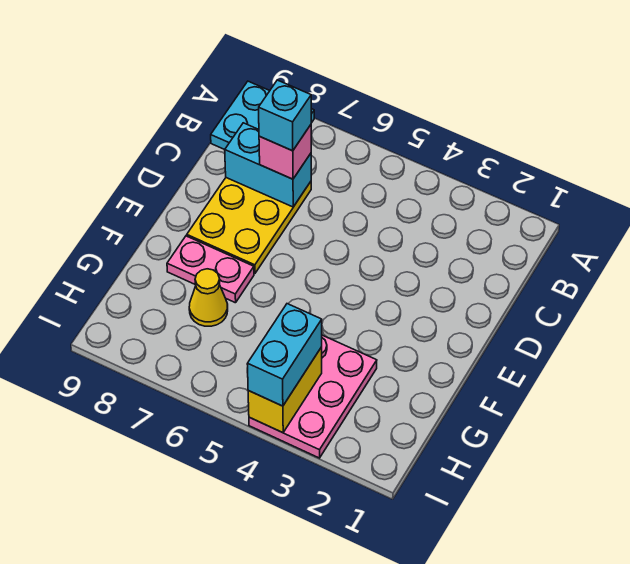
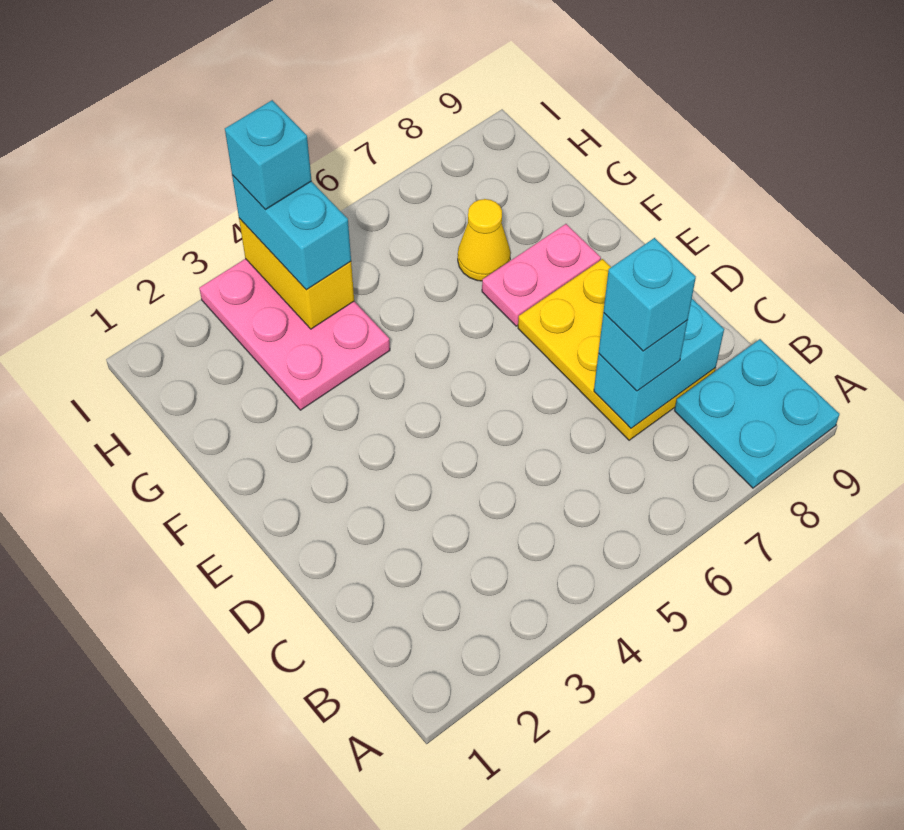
pink brick C7 level 3 -> cyan brick C7 level 3
none -> cyan brick I4 level 4

